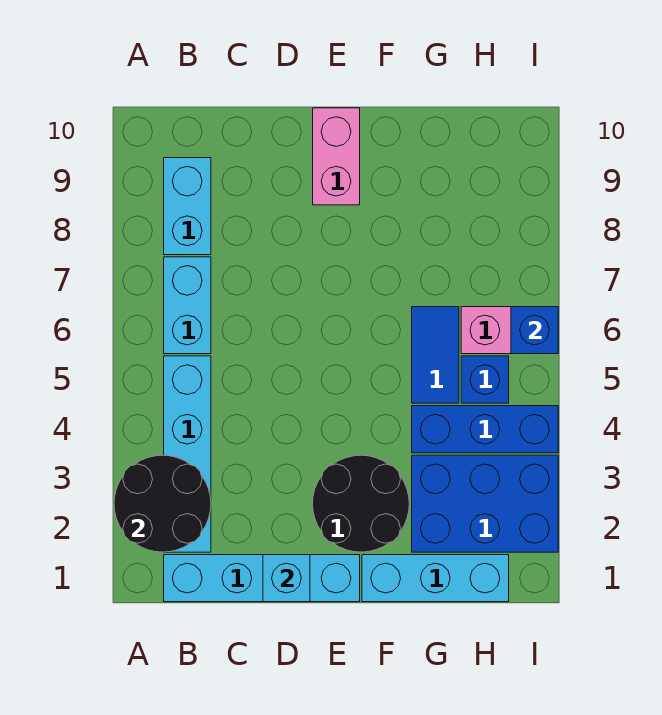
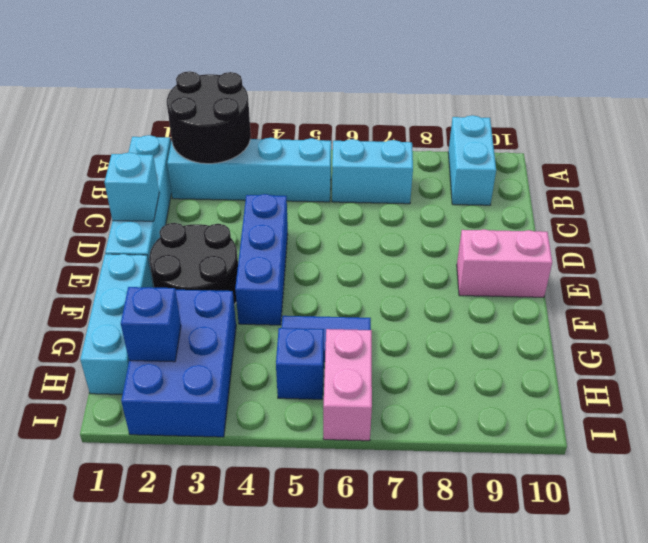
cyan brick B8:B9 level 1 -> cyan brick A9:B9 level 1
blue brick G4:I4 level 1 -> blue brick D4:F4 level 1
blue brick I6 level 2 -> blue brick H2 level 2

